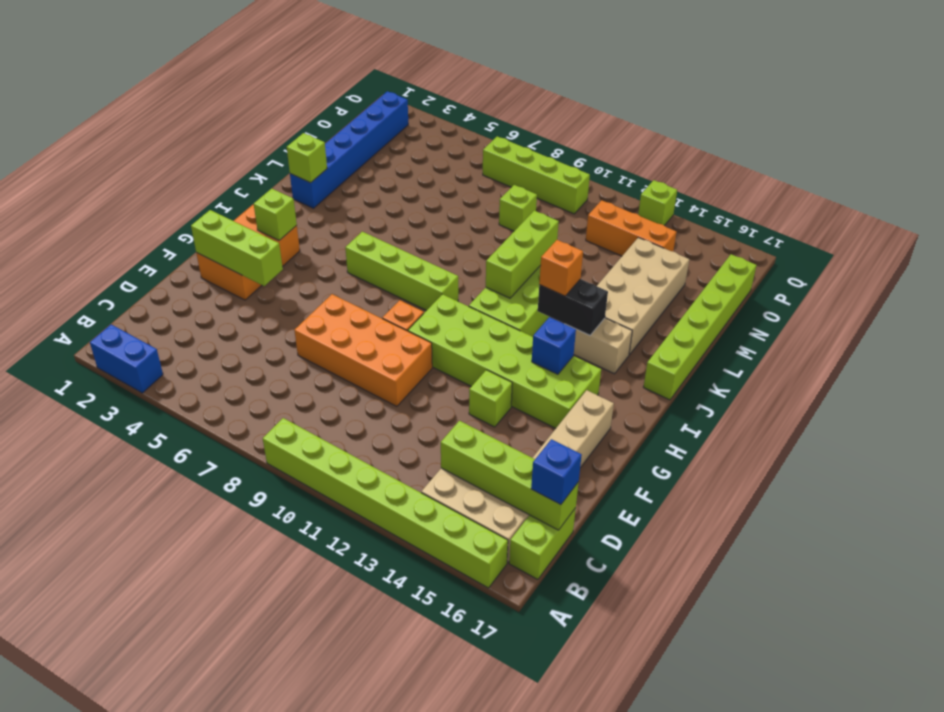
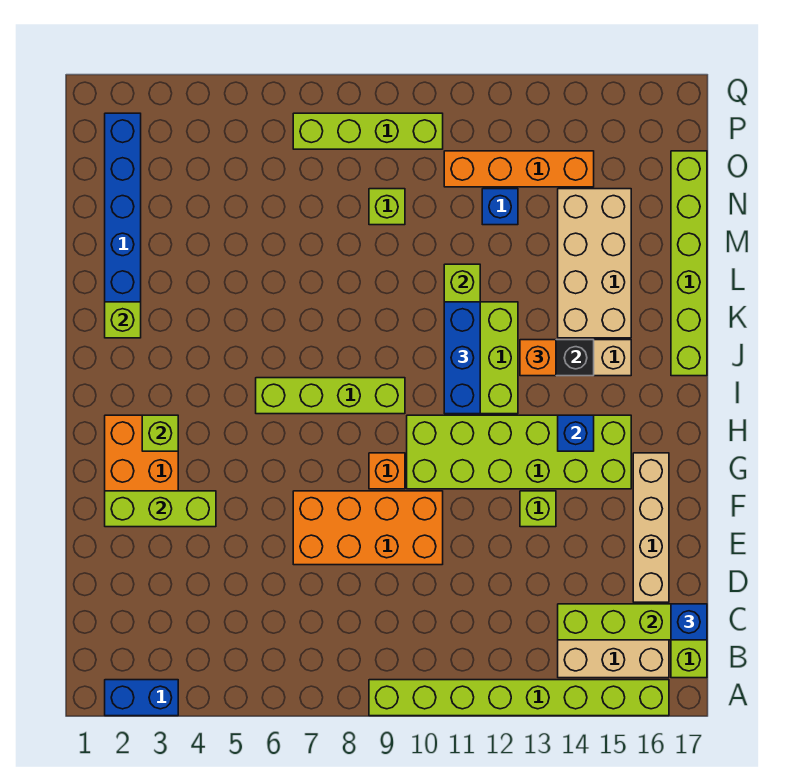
none -> blue brick I11:K11 level 3
none -> blue brick N12 level 1
orange brick O12:O14 level 1 -> orange brick O11:O14 level 1
lime brick Q13 level 1 -> none

